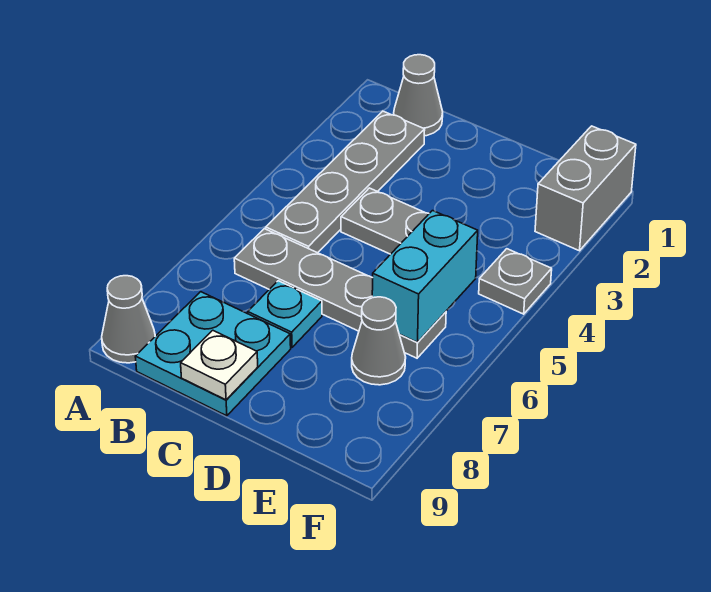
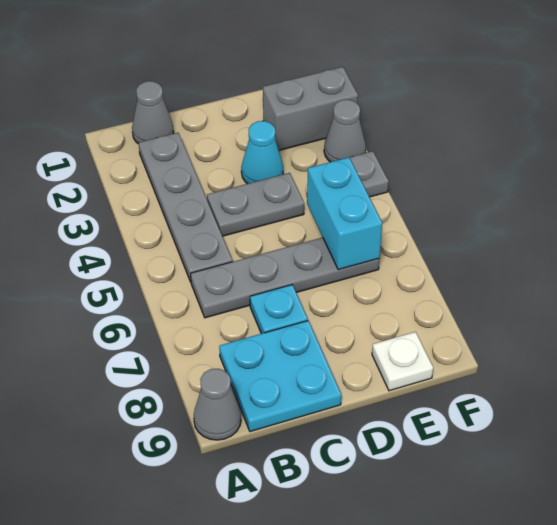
white plate C9 level 2 -> white plate E9 level 1
none -> cyan cone D3 level 1
grey cone E7 level 1 -> grey cone F3 level 1
grey brick F1:F2 level 1 -> grey brick E2:F2 level 1

